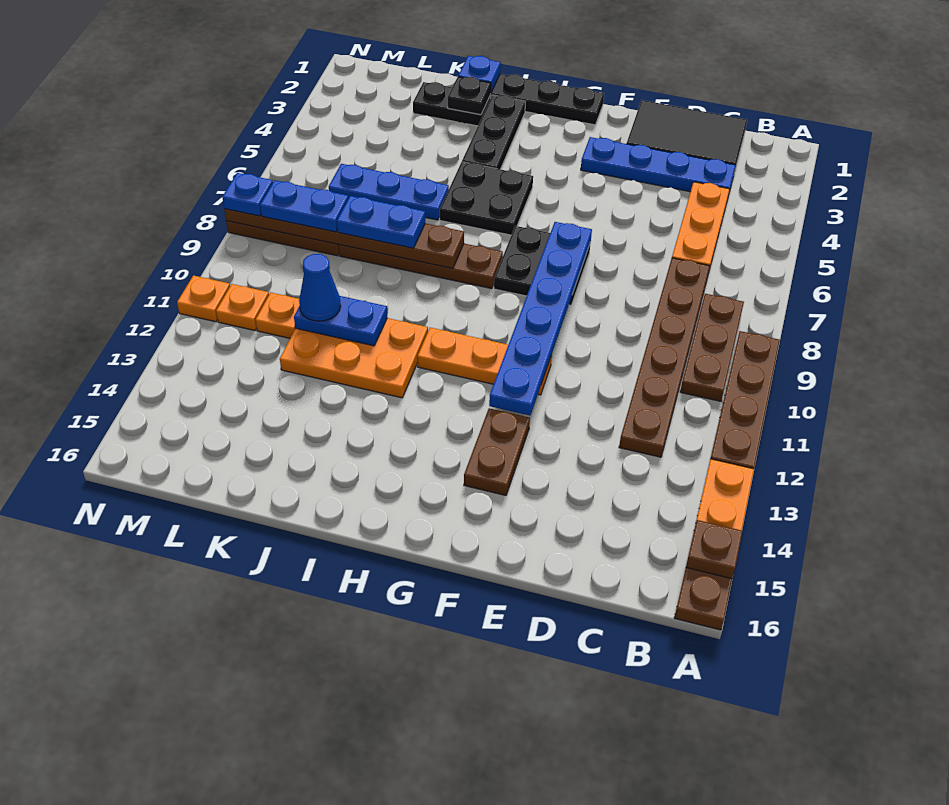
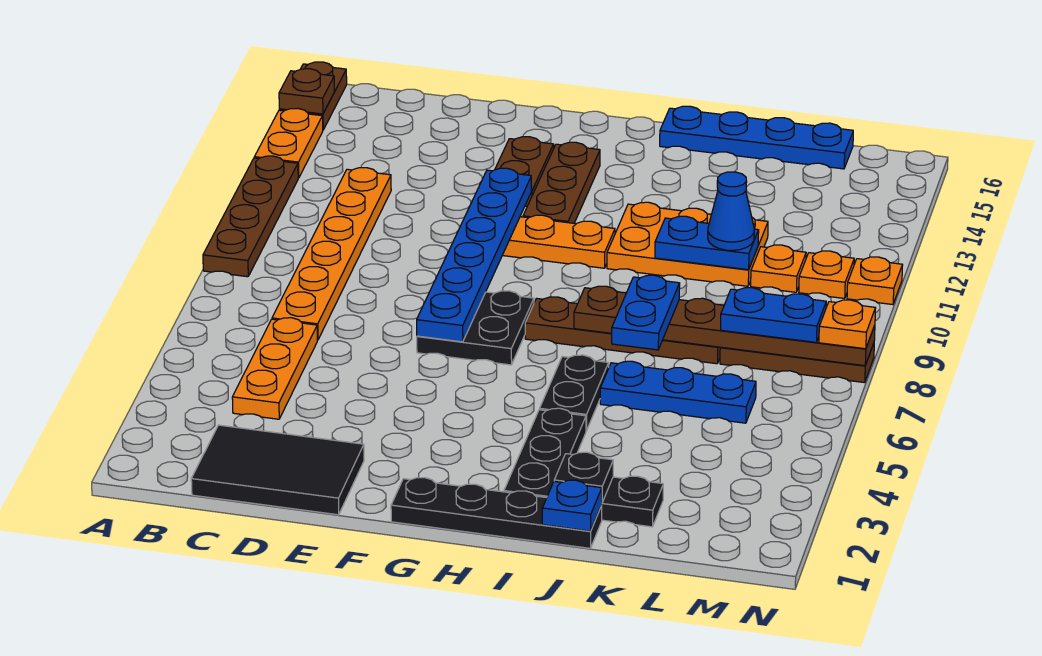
brown plate B8:B10 level 1 -> brown plate G12:G14 level 1
blue plate C3:F3 level 1 -> blue plate I16:L16 level 1
brown plate C7:C12 level 1 -> orange plate C7:C12 level 1
black plate H5:I6 level 1 -> black plate I5:I6 level 1
blue plate J8:K8 level 3 -> blue plate J7:J8 level 3
blue plate N8 level 3 -> orange plate N8 level 3

